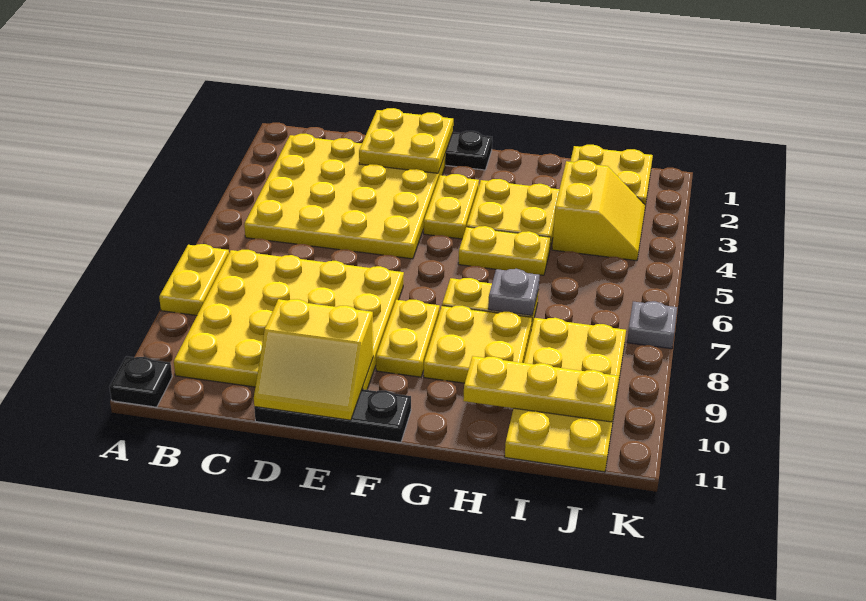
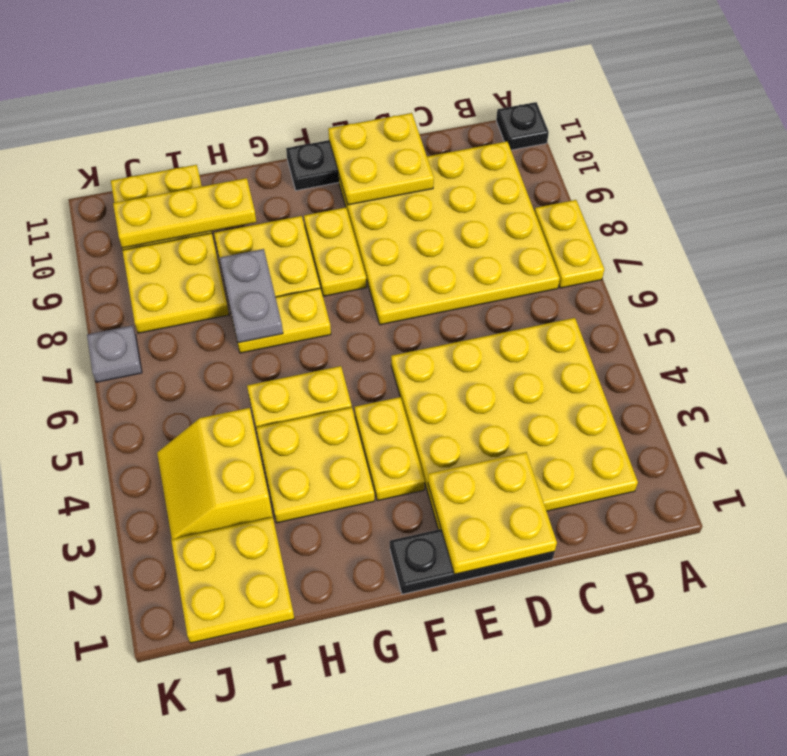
yellow slope D10:E11 level 2 top 10 -> yellow plate D10:E11 level 2
grey plate H7 level 2 -> grey plate H7:H8 level 2

